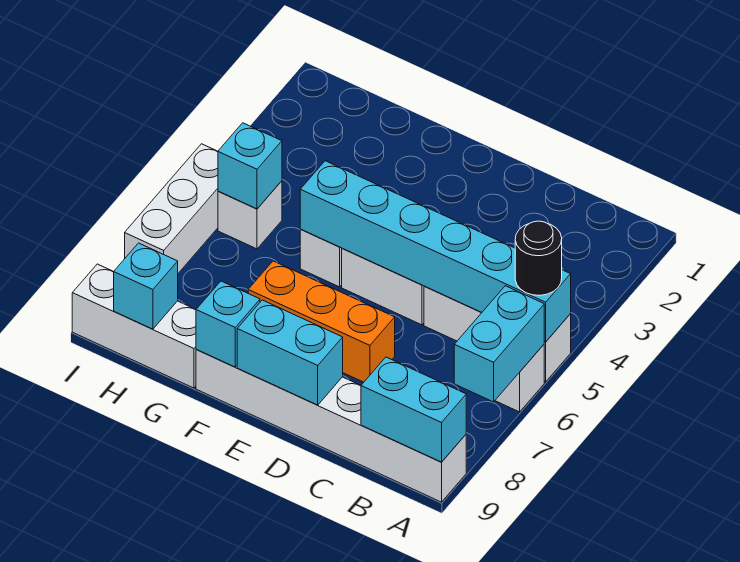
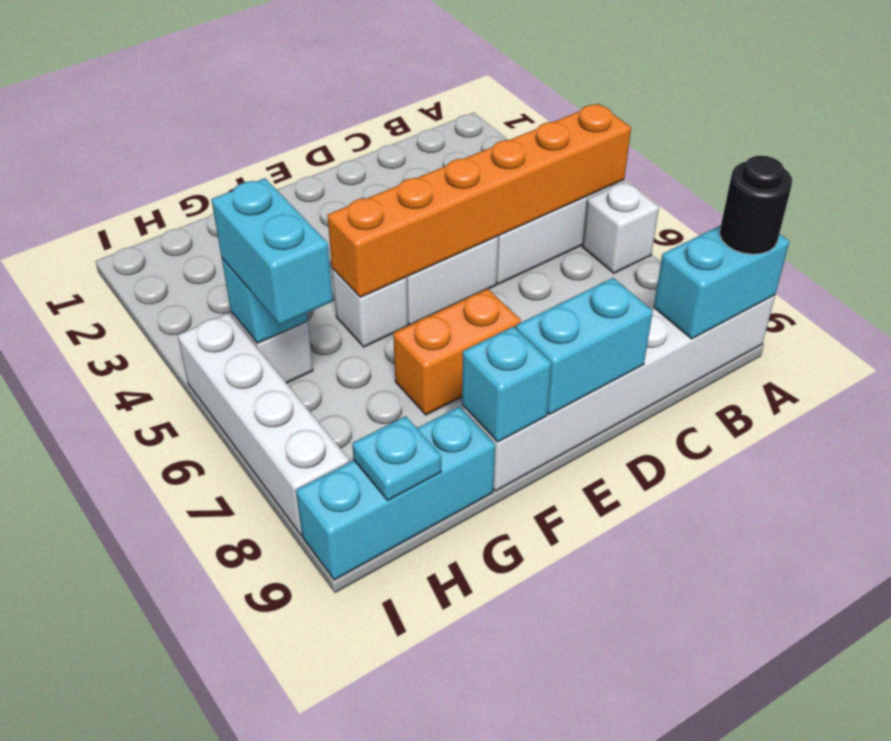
cyan brick A5:F5 level 2 -> orange brick A5:F5 level 2
black round brick A5 level 3 -> black round brick A9 level 3
cyan brick A6:A7 level 2 -> cyan brick H5:H6 level 3
orange brick D7:F7 level 1 -> orange brick E7:F7 level 1
white brick G9:I9 level 1 -> cyan brick G9:I9 level 1
cyan brick H9 level 2 -> cyan plate H9 level 2
white brick I5:I7 level 1 -> white brick I5:I8 level 1

